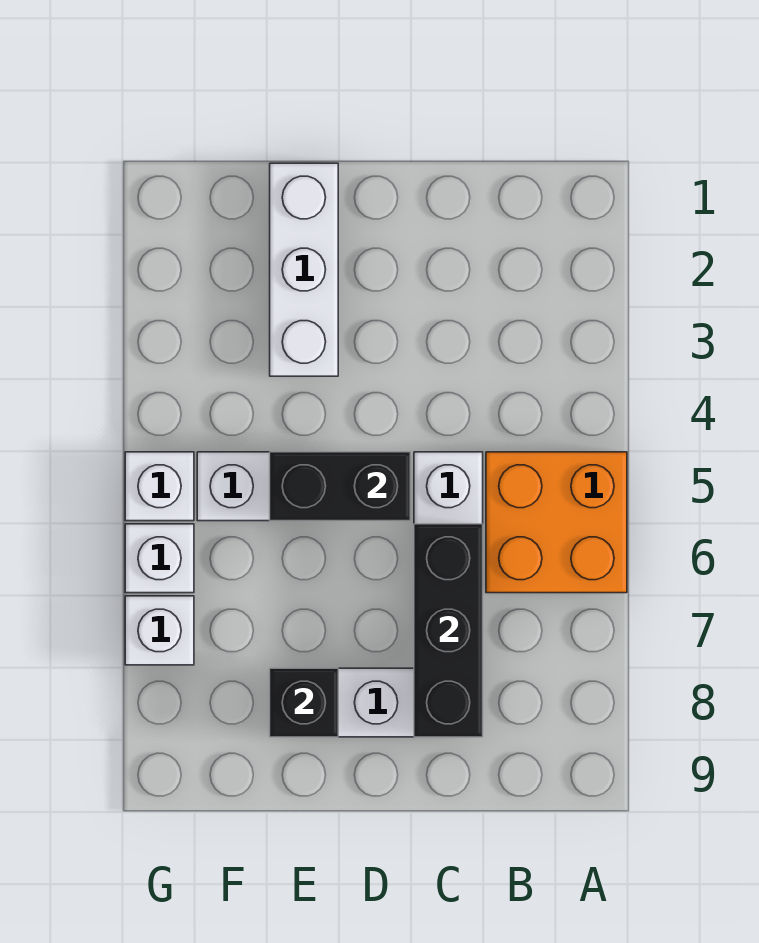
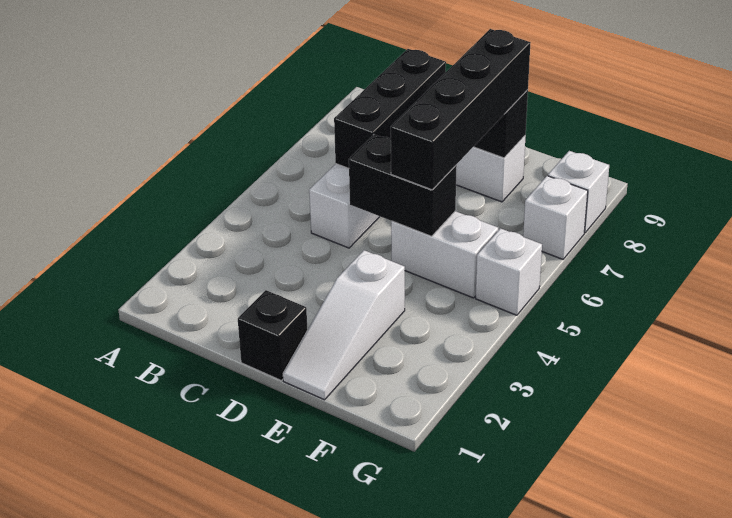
orange brick A5:B6 level 1 -> none
none -> black brick D1 level 1
white brick E1:E3 level 1 -> white slope E1:E3 level 1 top 3
none -> black brick E5:E8 level 3
white brick G6 level 1 -> white brick G8 level 1

